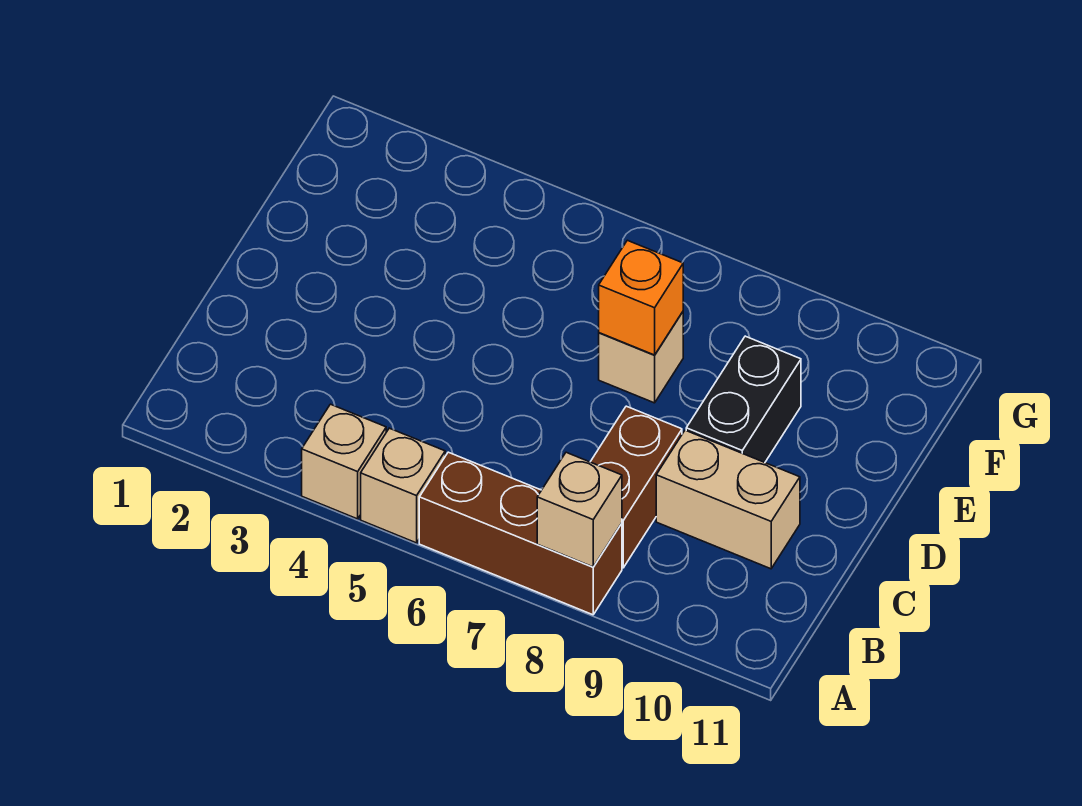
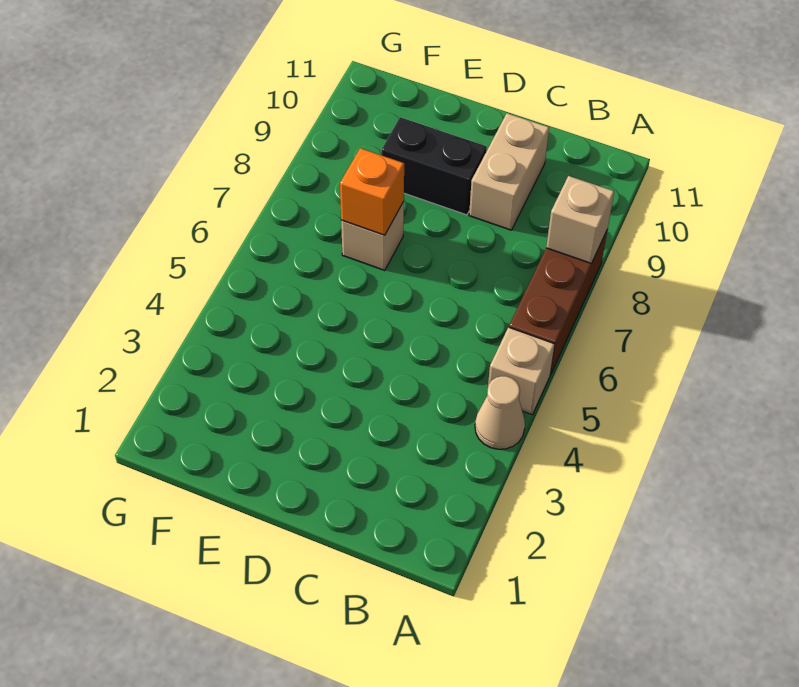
tan brick A4 level 1 -> tan cone A4 level 1
brown brick B8:C8 level 1 -> none

